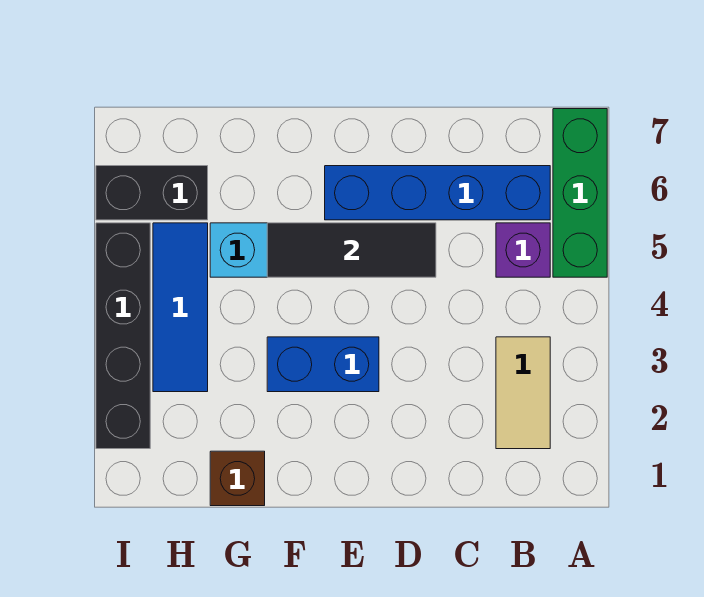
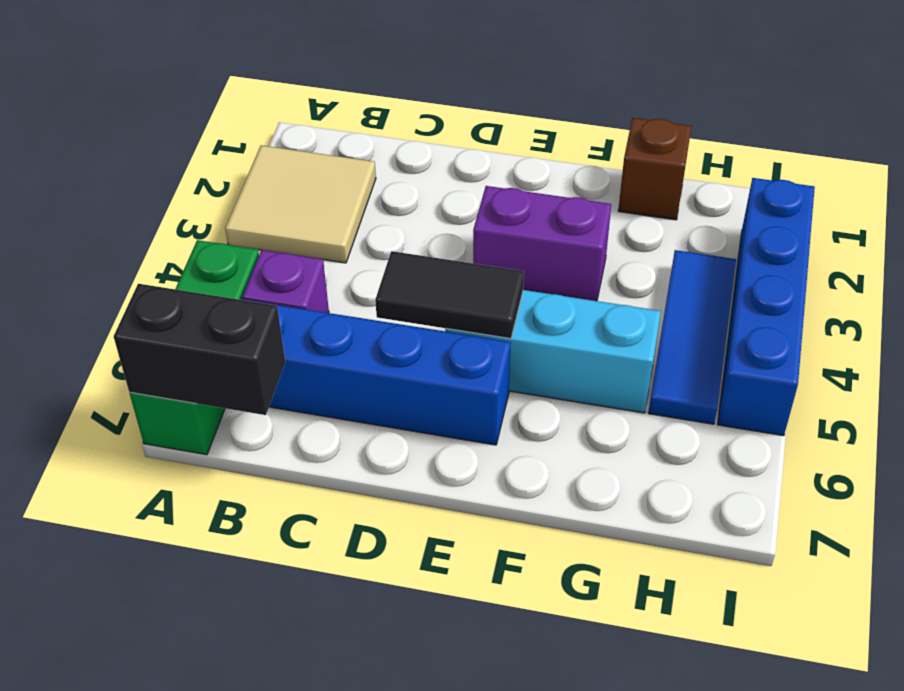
tan tile B2:B3 level 1 -> tan tile A2:B3 level 1
black tile D5:F5 level 2 -> black tile D5:E5 level 2
blue brick E3:F3 level 1 -> purple brick E3:F3 level 1
black brick H6:I6 level 1 -> black brick A7:B7 level 2
black brick I2:I5 level 1 -> blue brick I2:I5 level 1

